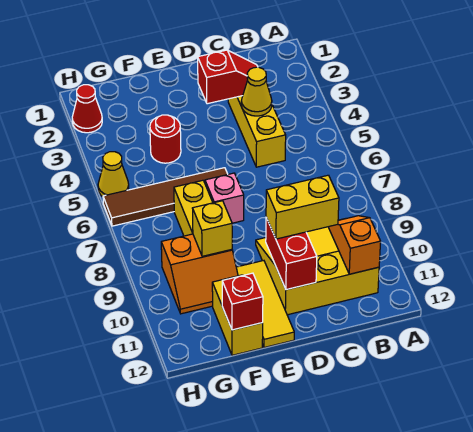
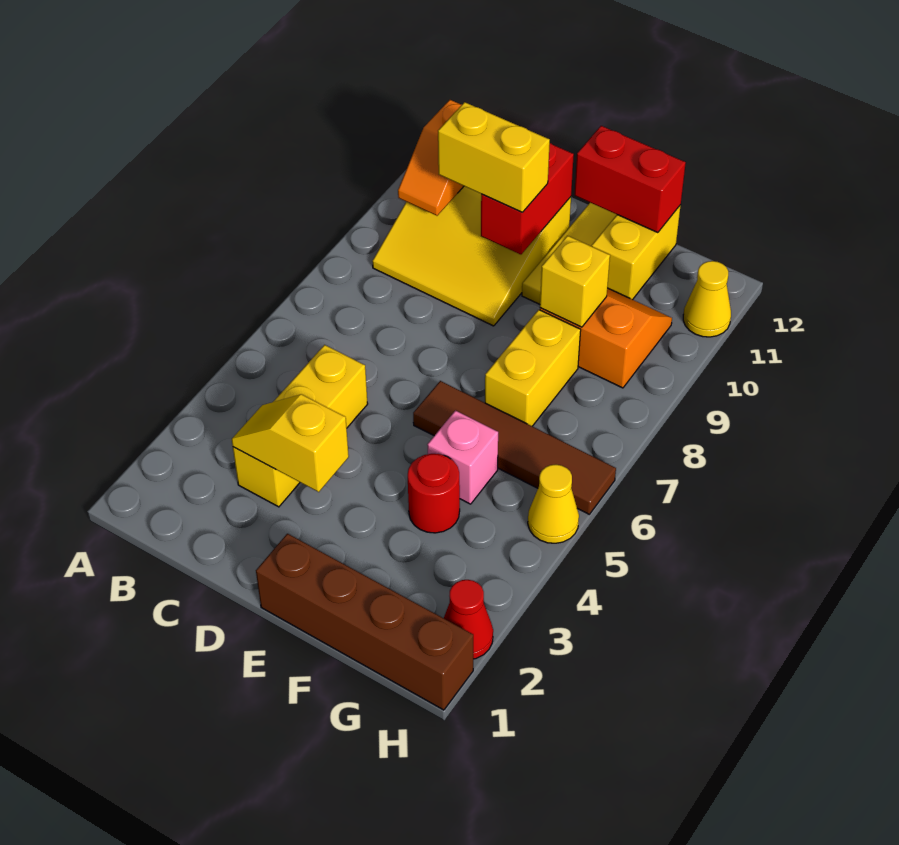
red slope C3:D3 level 2 top D -> yellow slope C3:D3 level 2 top D
yellow cone C4 level 2 -> yellow cone H11 level 1
none -> brown brick E1:H1 level 1
pink brick E7 level 1 -> pink brick F5 level 1
red brick F12 level 2 -> red brick E12:F12 level 2

